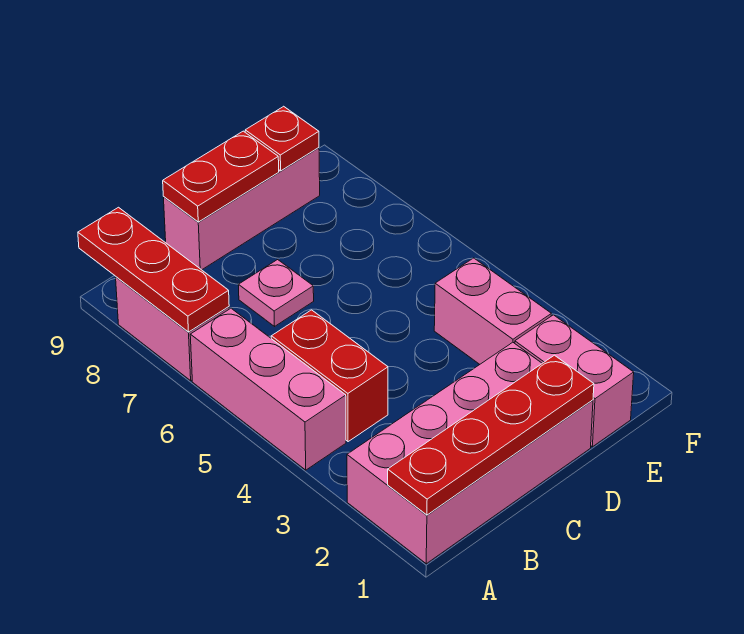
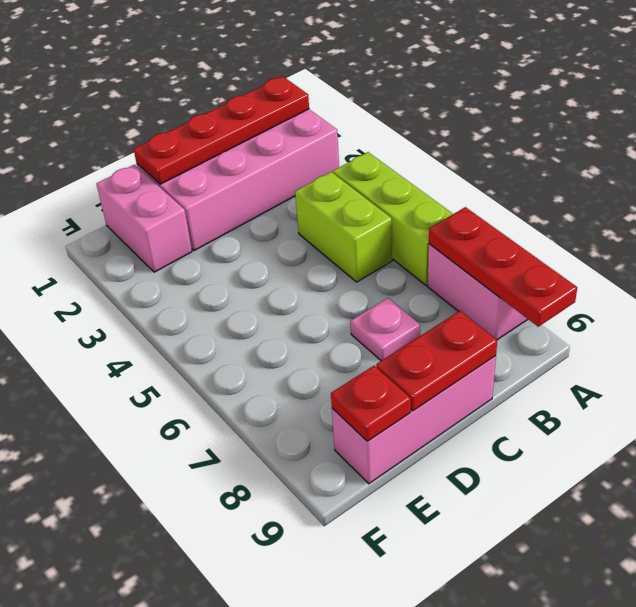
pink brick A4:A6 level 1 -> lime brick A4:A6 level 1
red brick B4:B5 level 1 -> lime brick B4:B5 level 1
pink brick E3:E4 level 1 -> none

